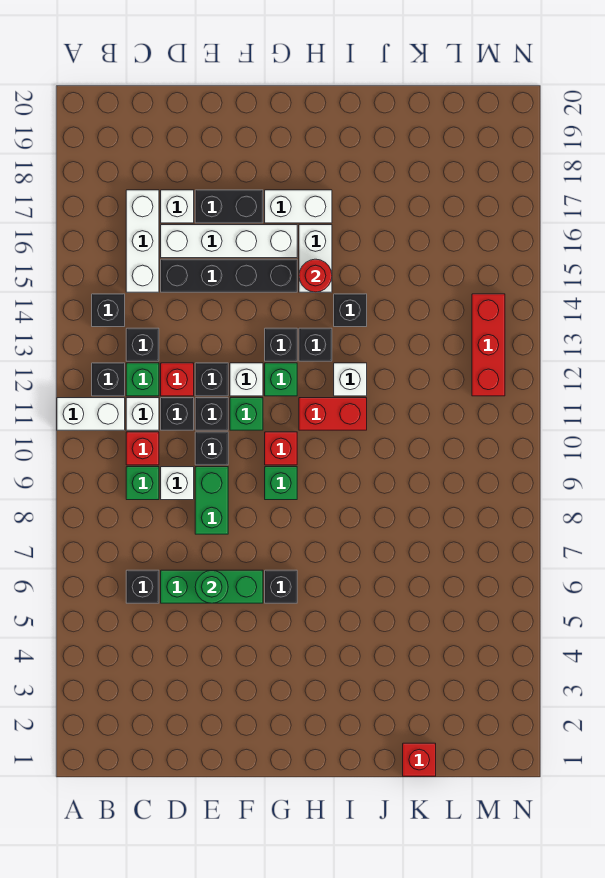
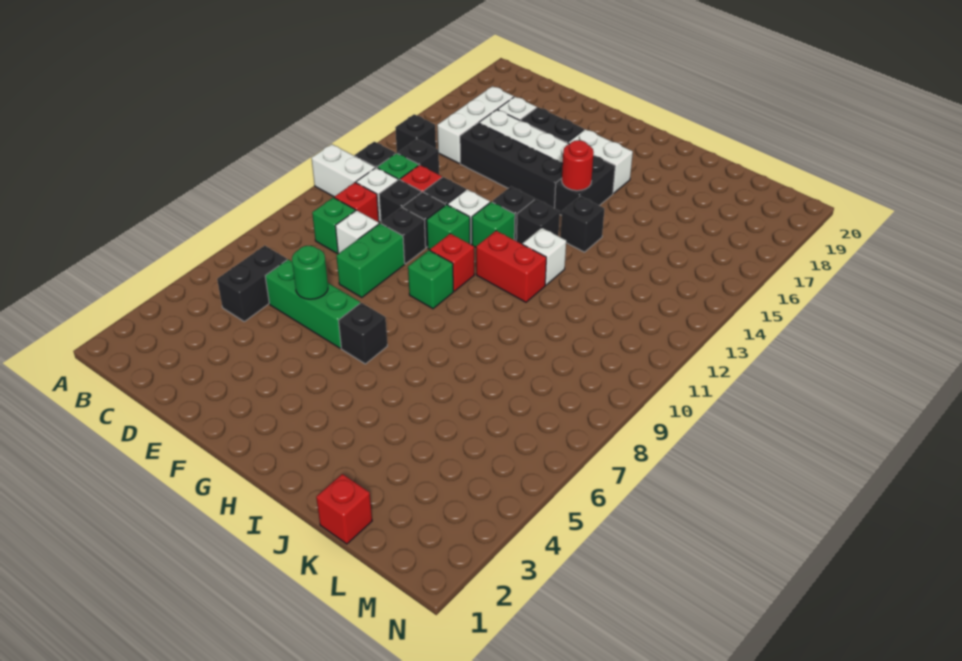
black brick C6 level 1 -> black brick C5:C6 level 1
white brick H15:H16 level 1 -> black brick H15:H16 level 1
red brick M12:M14 level 1 -> none

